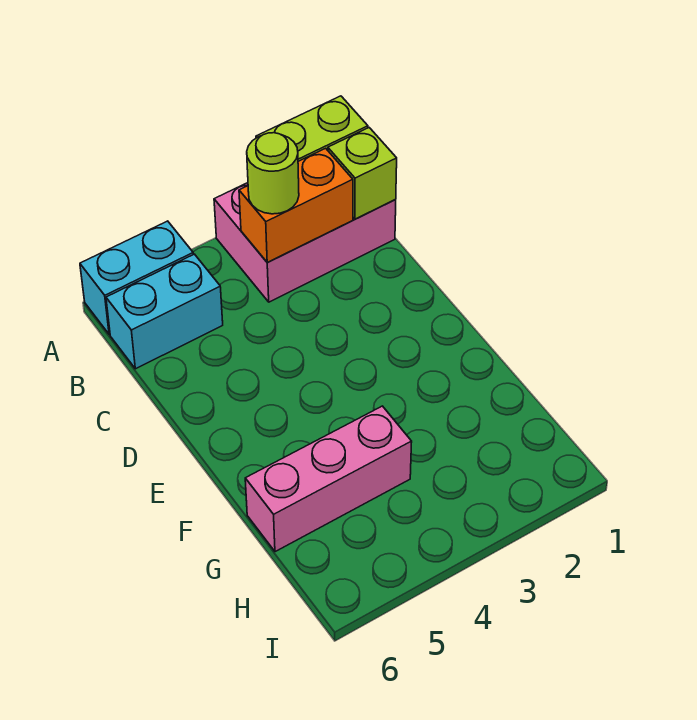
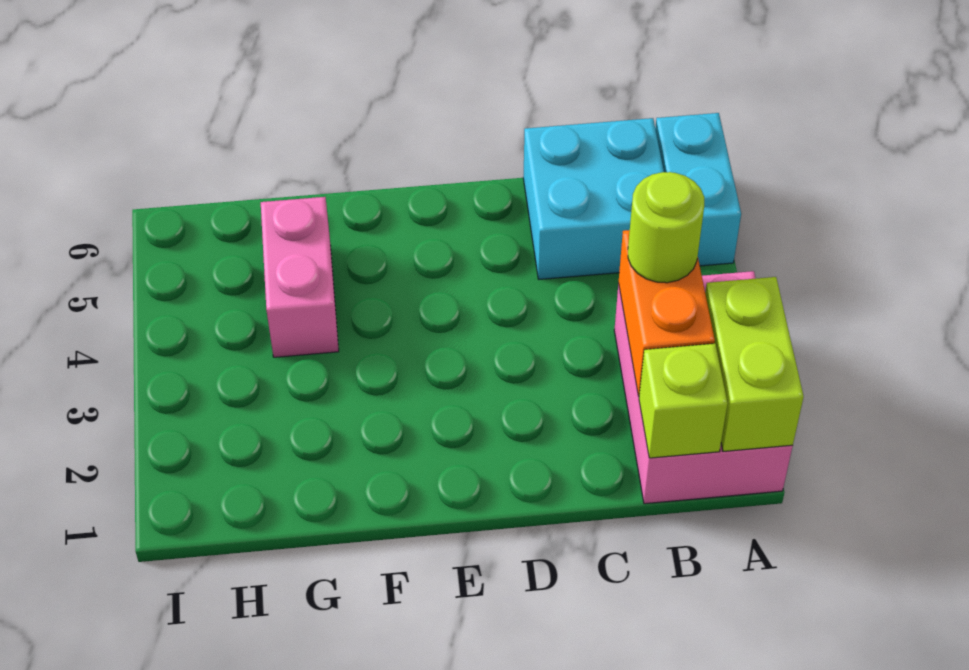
cyan brick B5:B6 level 1 -> cyan brick B5:C6 level 1
pink brick G4:G6 level 1 -> pink brick G4:G5 level 1

